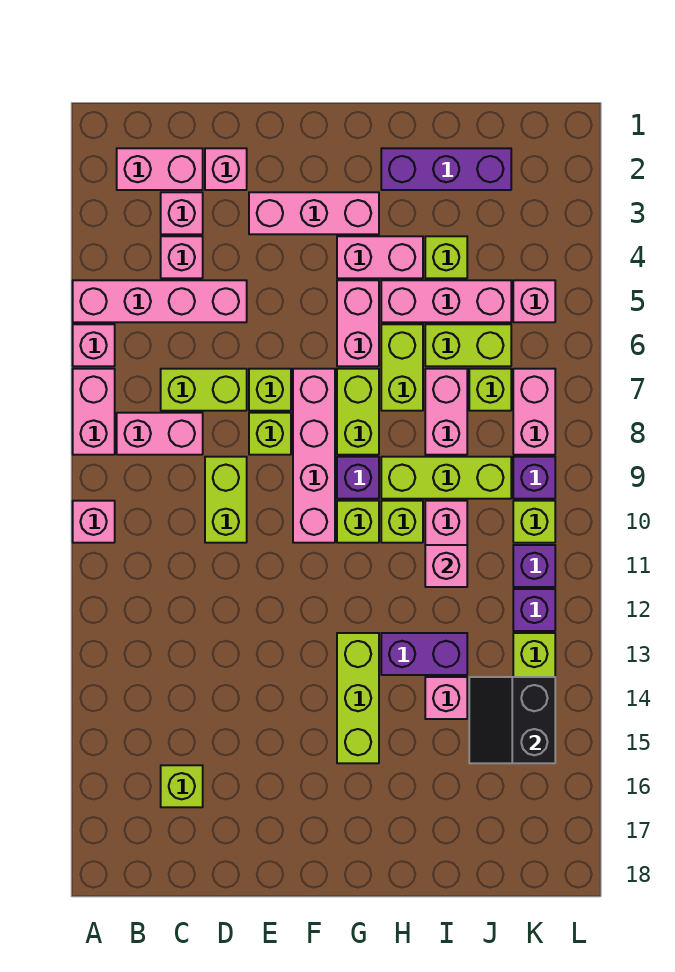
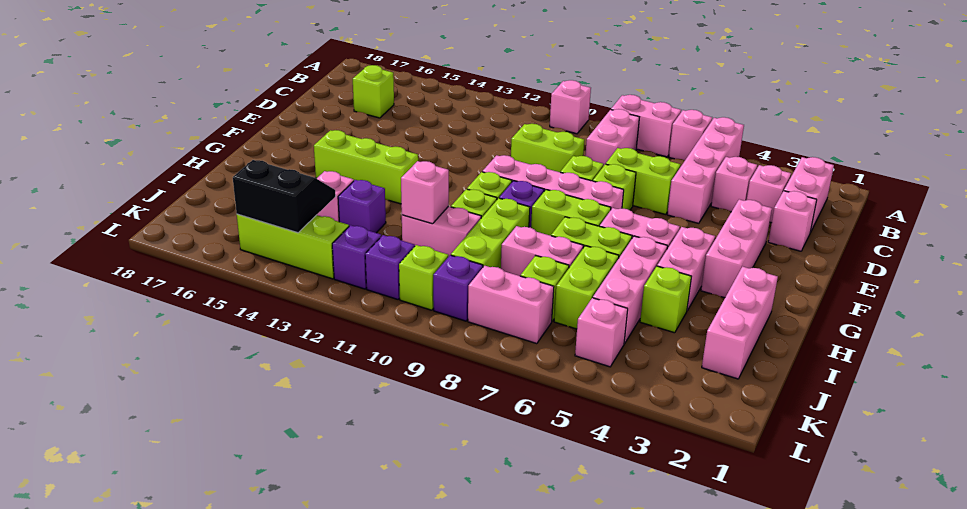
lime brick C7:D7 level 1 -> lime brick D6:D7 level 1
purple brick H2:J2 level 1 -> pink brick H2:J2 level 1
purple brick H13:I13 level 1 -> purple brick I13 level 1

